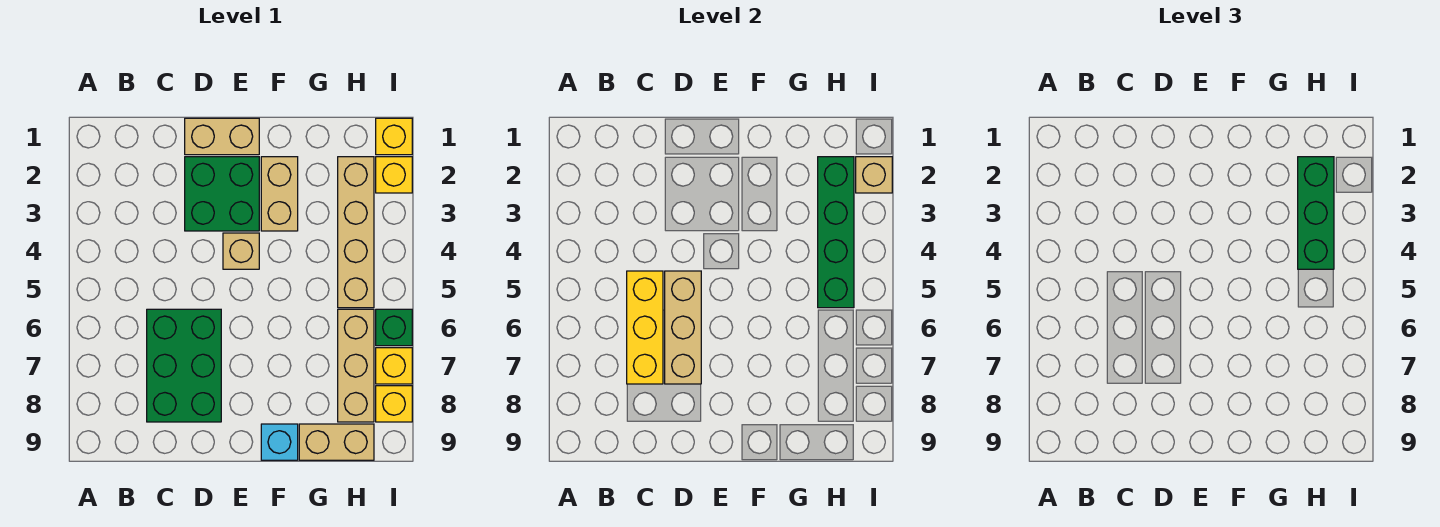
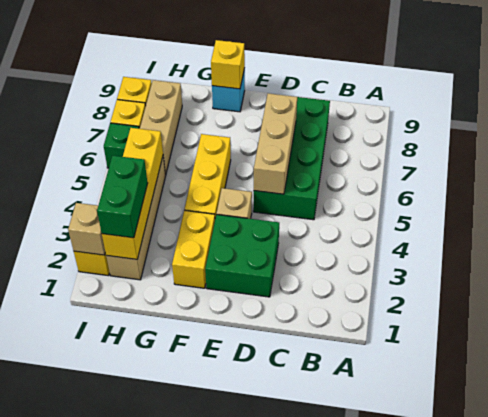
yellow brick C5:C7 level 2 -> yellow brick F4:F6 level 1
green brick C6:D8 level 1 -> green brick C5:D8 level 1
tan brick D1:E1 level 1 -> none
tan brick F2:F3 level 1 -> yellow brick F2:F3 level 1
tan brick G9:H9 level 1 -> none
green brick H2:H5 level 2 -> yellow brick H2:H5 level 2
green brick H2:H4 level 3 -> green brick H2:H3 level 3
yellow brick I1 level 1 -> yellow brick F9 level 2

